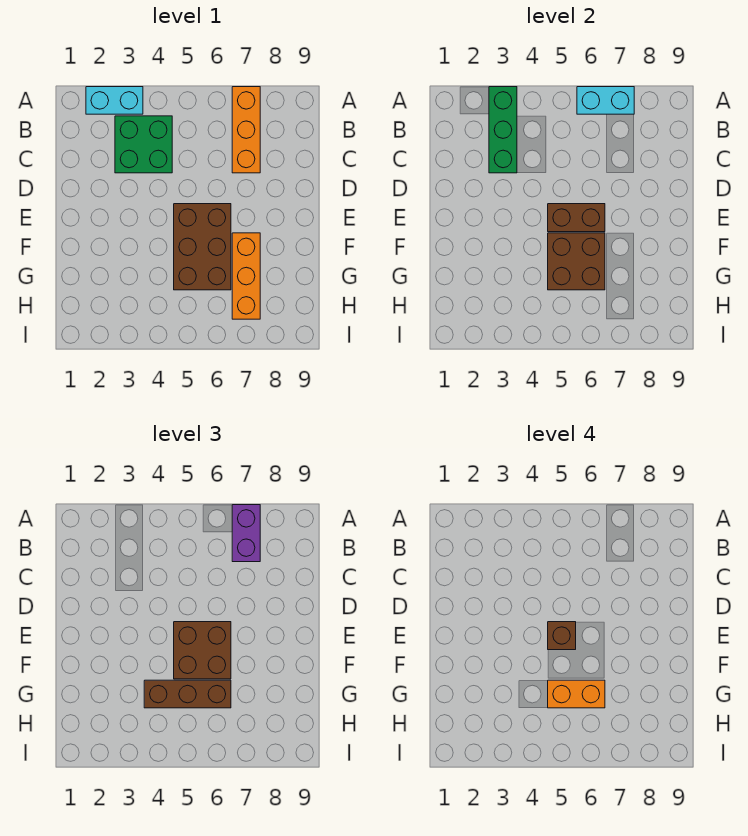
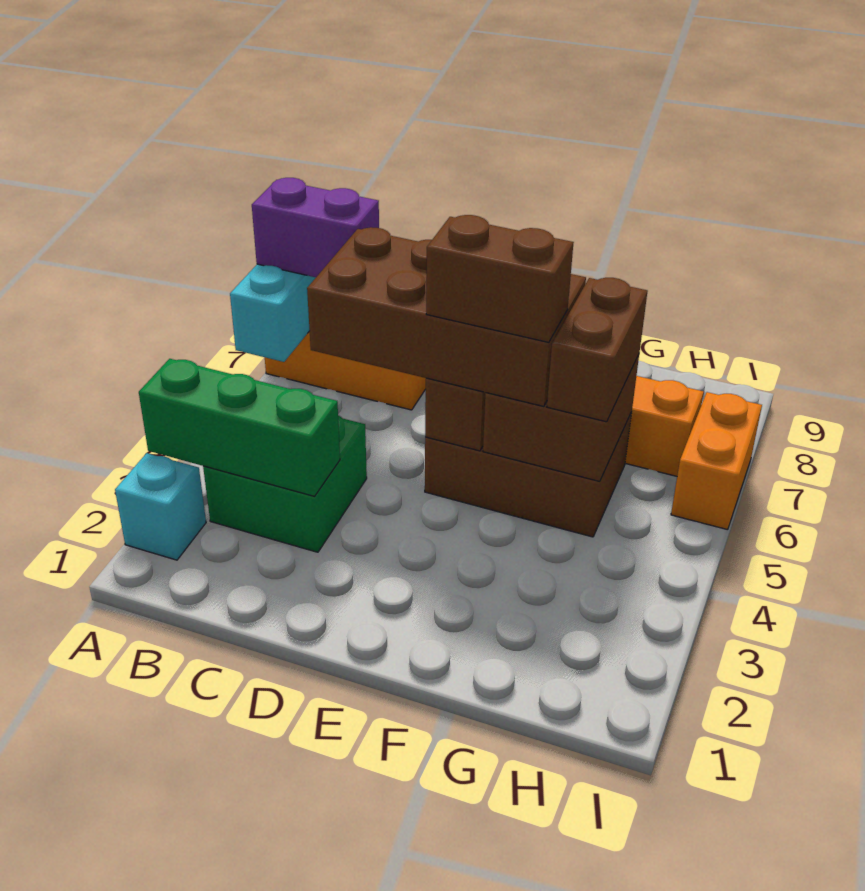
cyan brick A2:A3 level 1 -> cyan brick A2 level 1
brown brick E5:F6 level 3 -> brown brick C5:F6 level 3
brown brick E5 level 4 -> brown brick E5:F5 level 4
brown brick G4:G6 level 3 -> brown brick G5:G6 level 3
orange brick G5:G6 level 4 -> orange brick I6:I7 level 1

